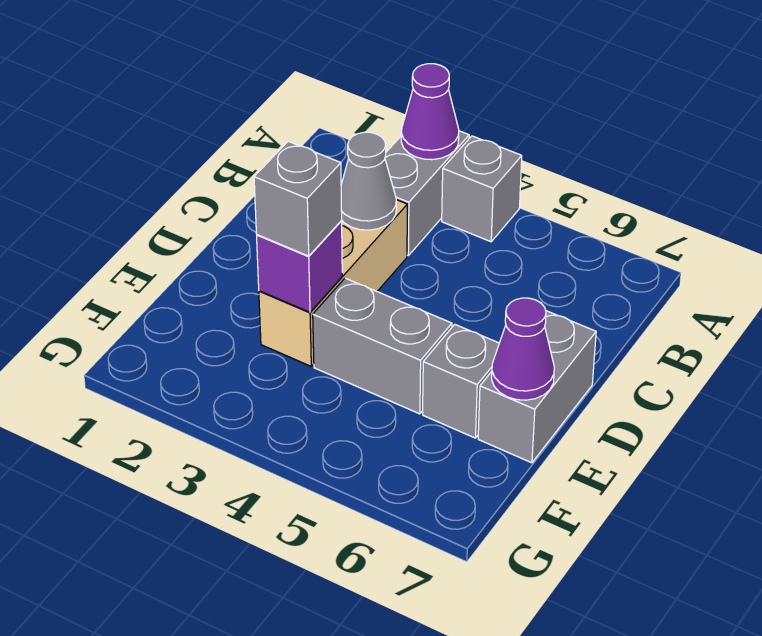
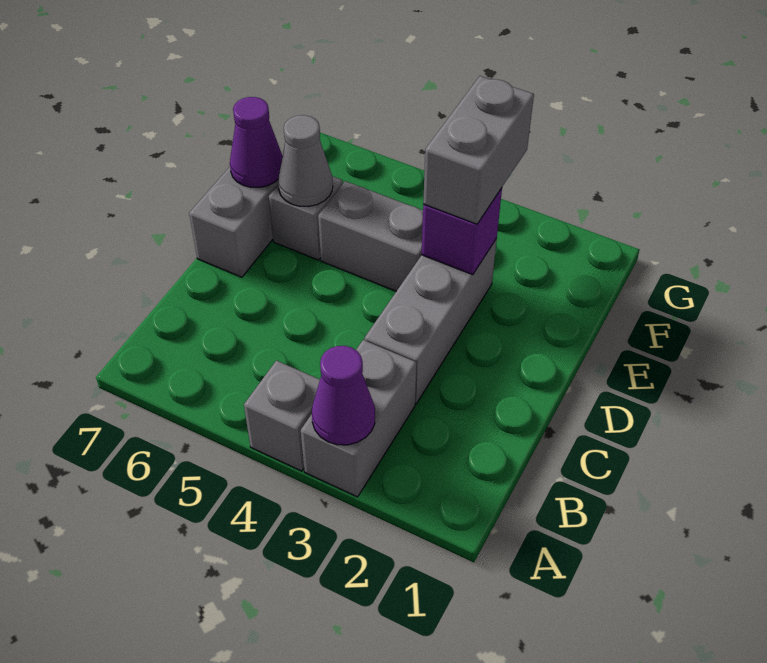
tan brick C3:E3 level 1 -> grey brick C3:E3 level 1
grey cone C3 level 2 -> grey cone E6 level 2
grey brick E3 level 3 -> grey brick E3:F3 level 3

